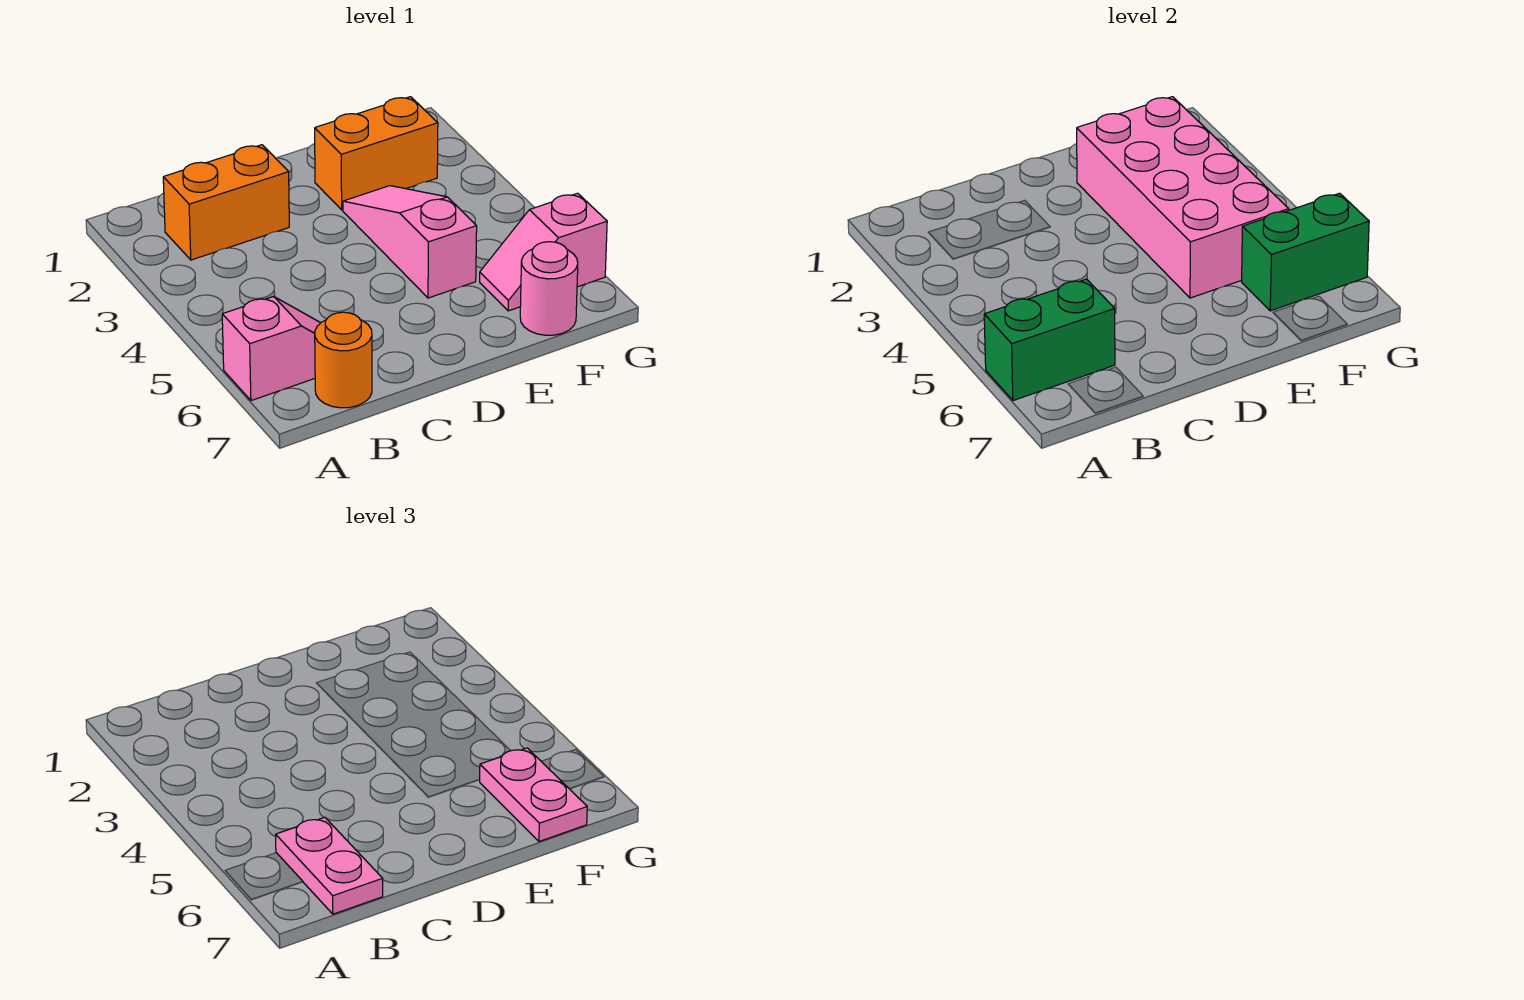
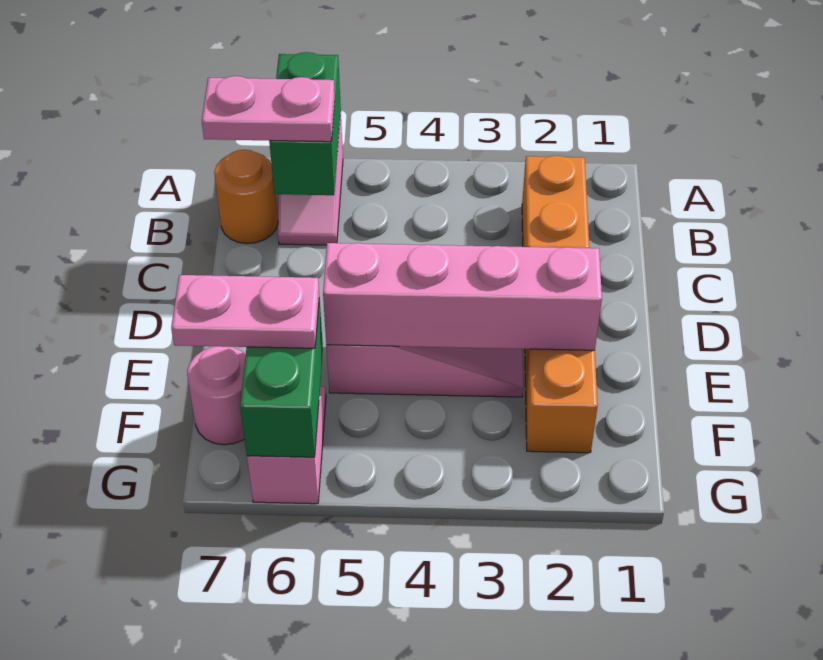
pink brick E2:F5 level 2 -> pink brick E2:E5 level 2

